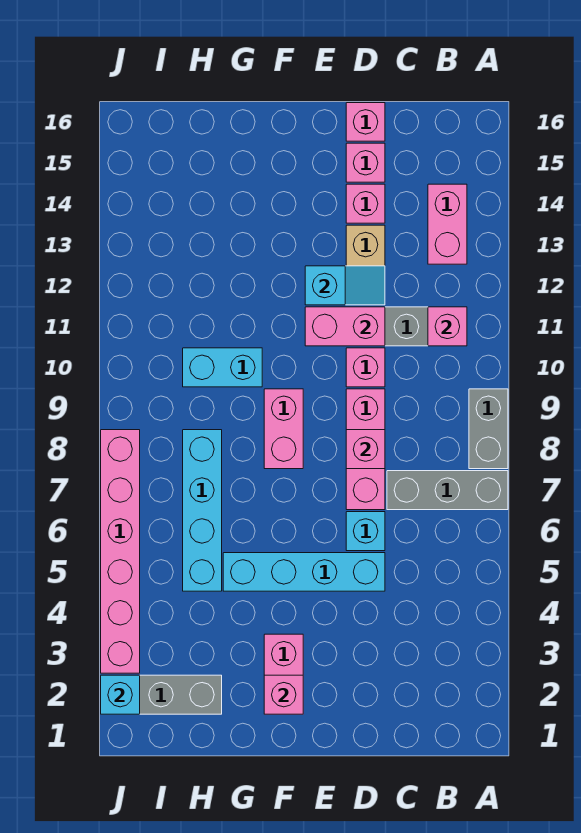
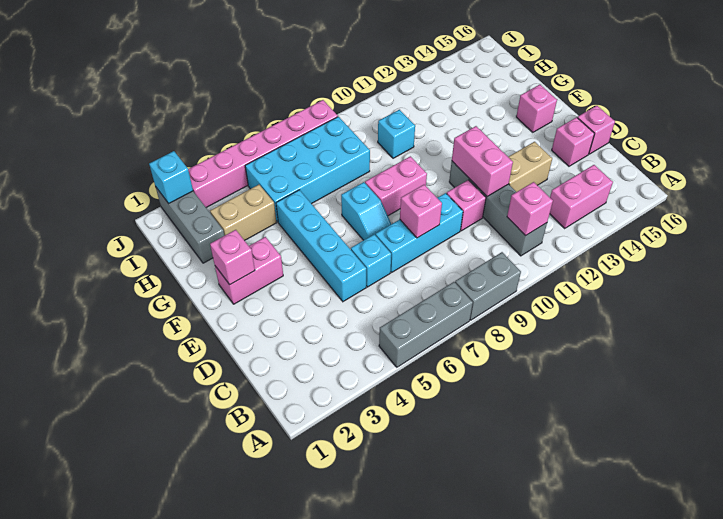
grey brick A7:C7 level 1 -> grey brick A5:A7 level 1
pink brick D7:D9 level 1 -> cyan brick D7:D9 level 1
cyan slope D12:E12 level 2 top E -> cyan slope E7:F7 level 1 top F
pink brick D14 level 1 -> pink brick F15 level 1
cyan brick G10:H10 level 1 -> cyan brick H10 level 1
none -> tan brick H3:H4 level 1
cyan brick H5:H8 level 1 -> cyan brick H5:I8 level 1

